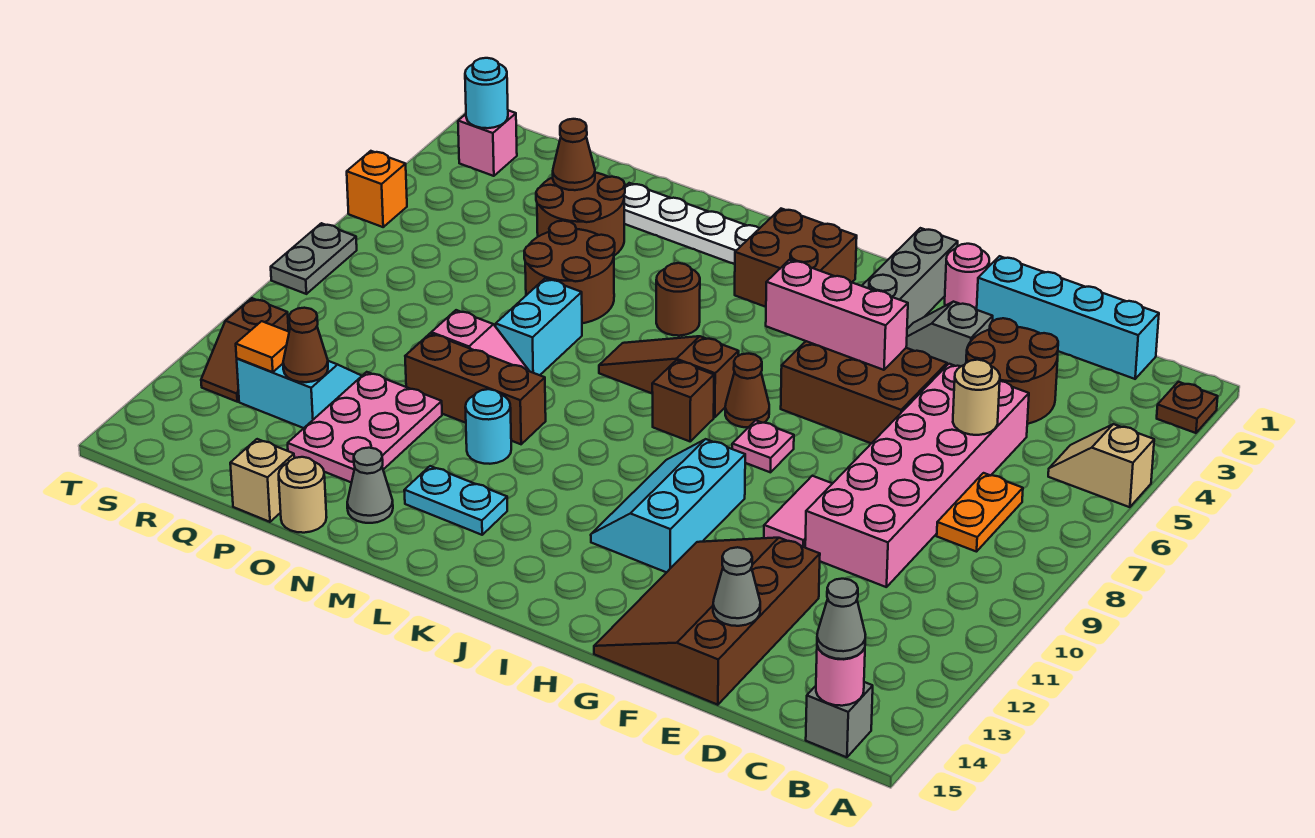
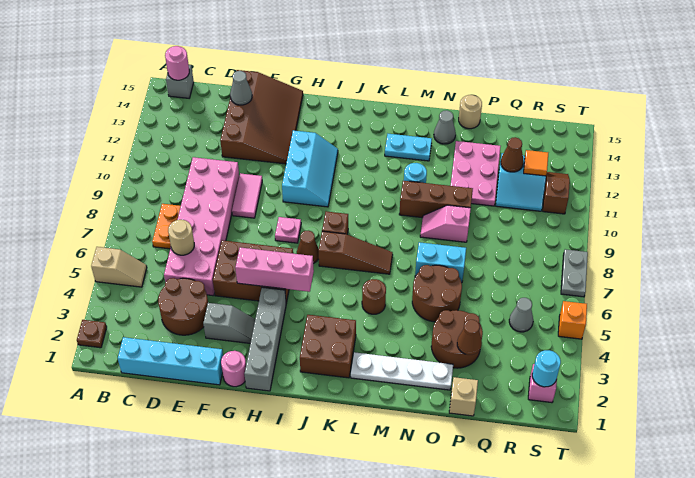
grey cone B15 level 3 -> grey cone R5 level 1
cyan brick N7:N8 level 1 -> cyan brick N7:O7 level 1
tan brick P15 level 1 -> tan brick P1 level 1

